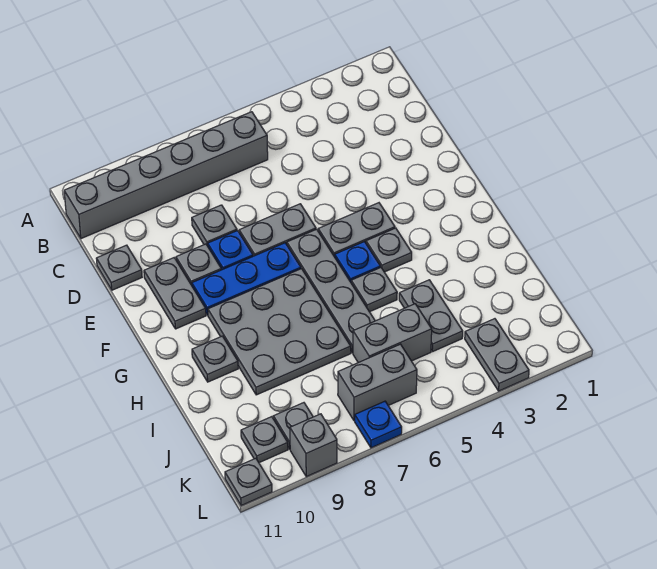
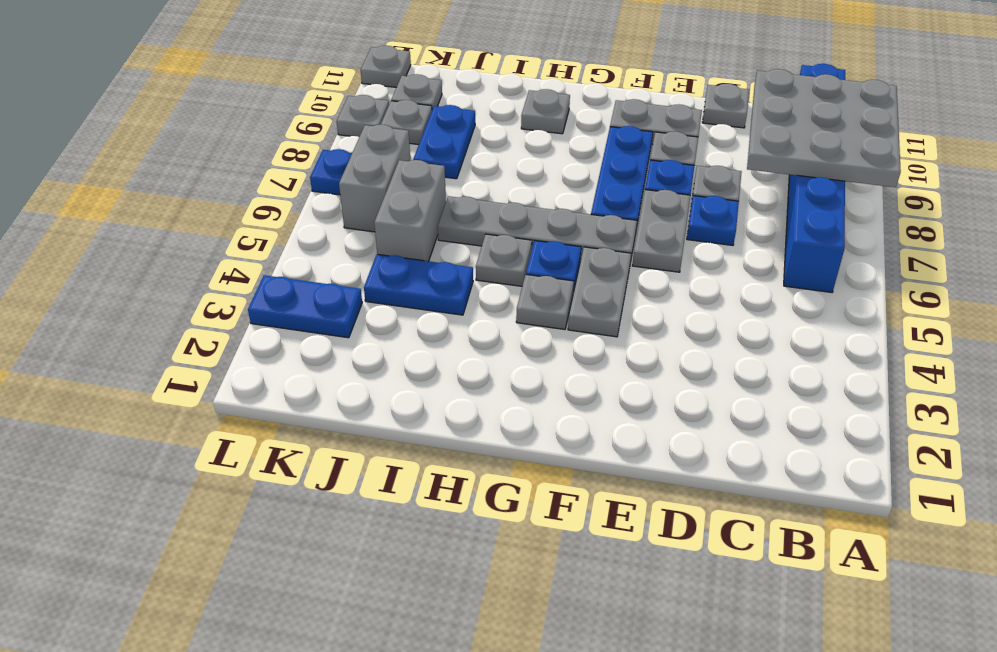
grey brick B6:B11 level 1 -> blue brick B6:B11 level 1
none -> blue plate D7 level 1
grey plate G7:I9 level 1 -> grey plate A8:C10 level 2
grey plate I4:J4 level 1 -> blue plate I4:J4 level 1
none -> blue plate J8:J9 level 1
grey plate K3:L3 level 1 -> blue plate K3:L3 level 1
grey brick L9 level 1 -> grey plate L9 level 1

